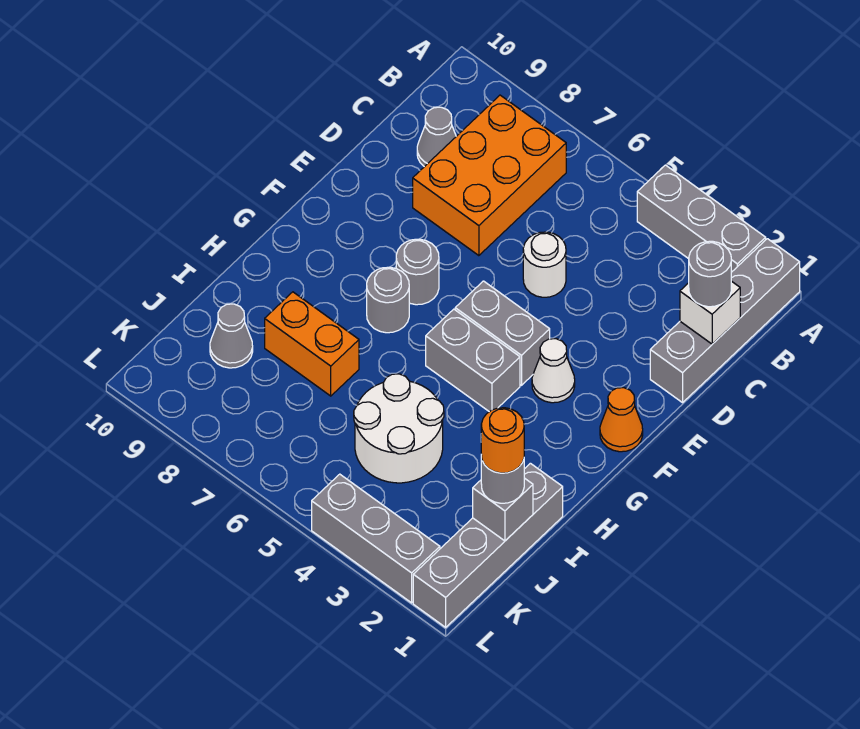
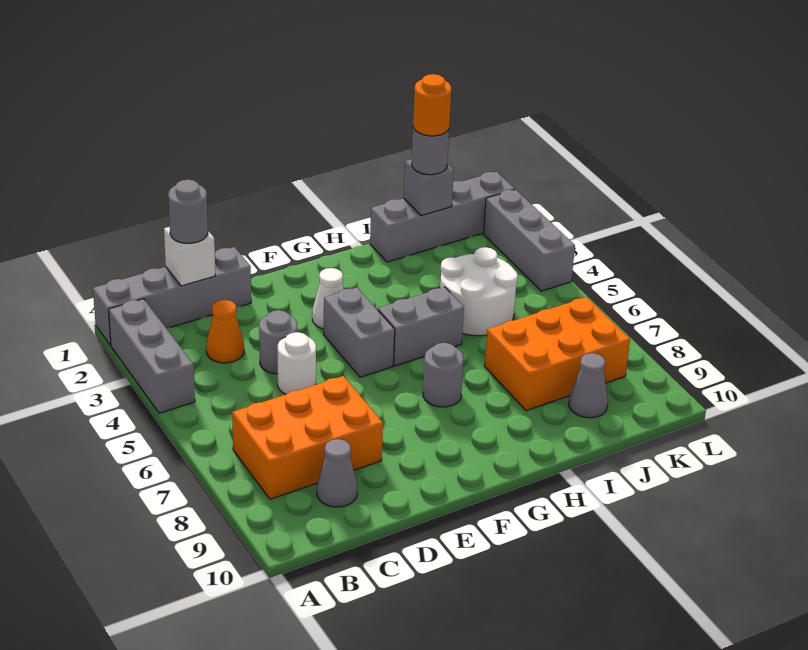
orange cone F1 level 1 -> orange cone C3 level 1
grey round brick F7 level 1 -> grey round brick D4 level 1
grey brick G4:G5 level 1 -> grey brick G5:H5 level 1
orange brick I7:I8 level 1 -> orange brick I7:K8 level 1

